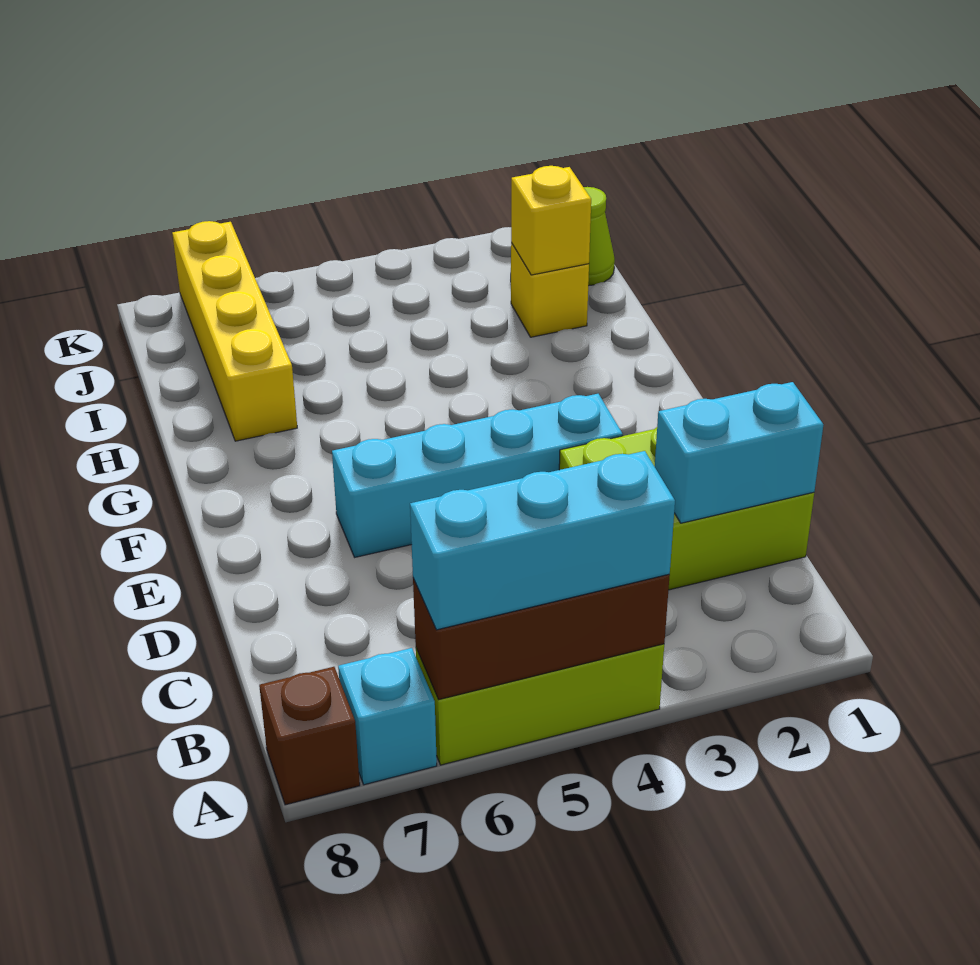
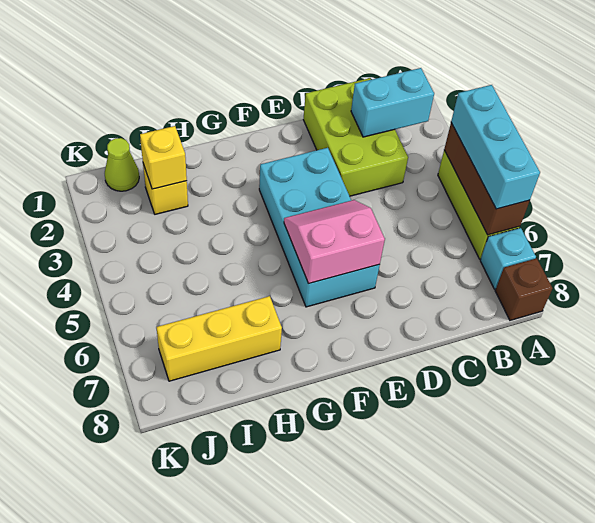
cyan brick C1:C2 level 2 -> cyan brick B2:C2 level 2
cyan brick E3:E6 level 1 -> cyan brick E3:F6 level 1
none -> pink slope E5:F6 level 2 top 6
yellow brick H7:K7 level 1 -> yellow brick H7:J7 level 1

